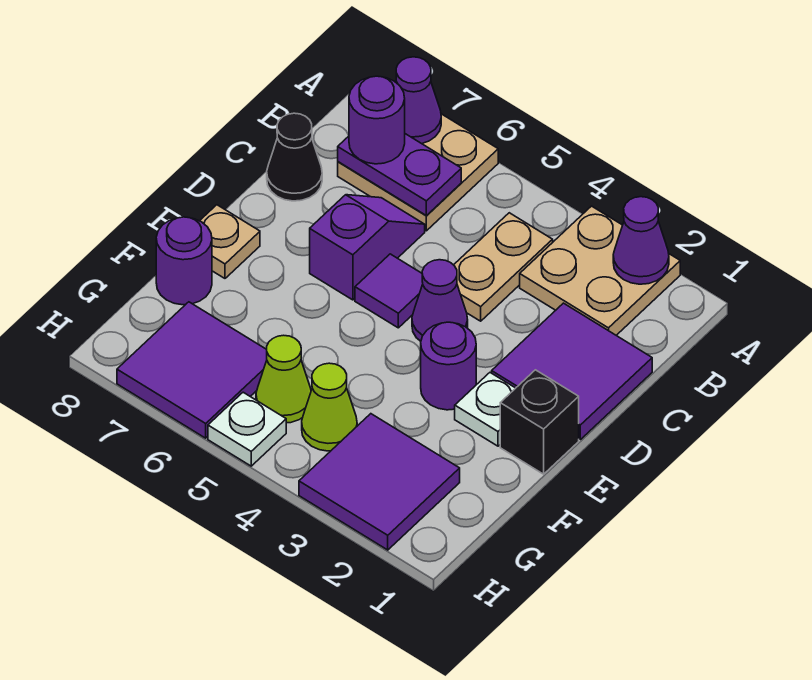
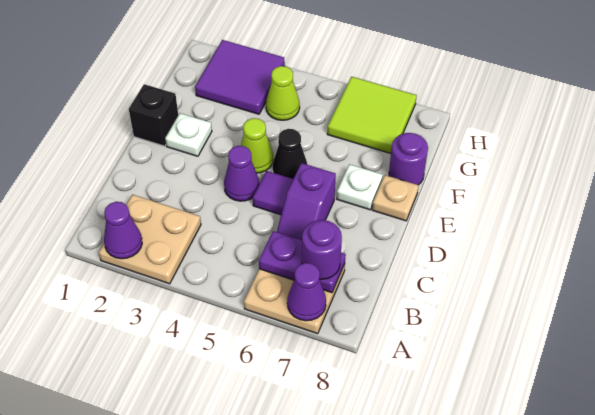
tan plate B4:C4 level 1 -> none
purple tile C1:D2 level 1 -> none
black cone C8 level 1 -> black cone E5 level 1
purple round brick E3 level 1 -> none
lime cone G5 level 1 -> lime cone E4 level 1
purple tile G6:H7 level 1 -> lime tile G6:H7 level 1
white plate H5 level 1 -> white plate E7 level 1

